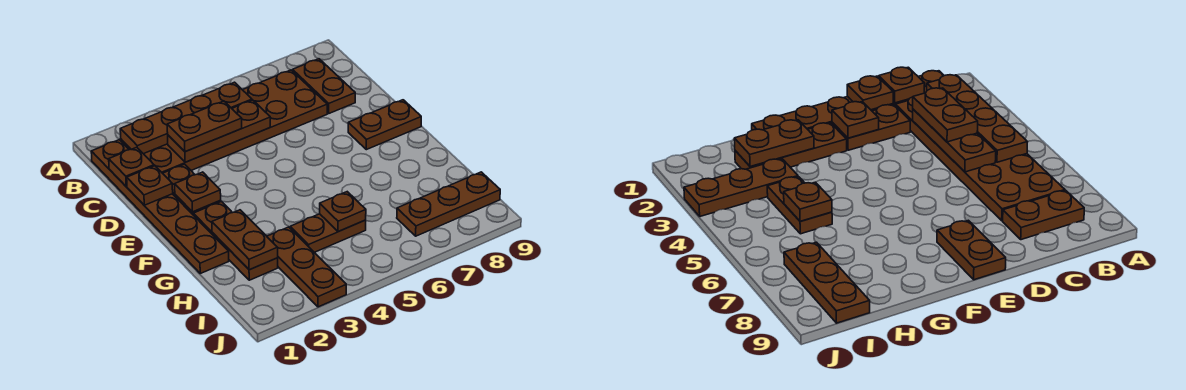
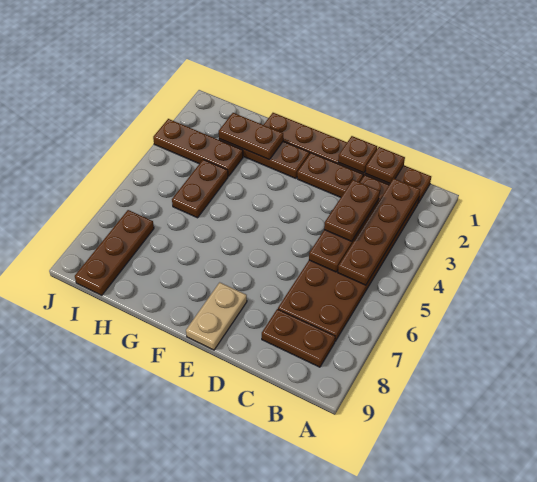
brown plate E2 level 2 -> none
brown plate E8:E9 level 1 -> tan plate E8:E9 level 1
brown plate H5 level 2 -> none

